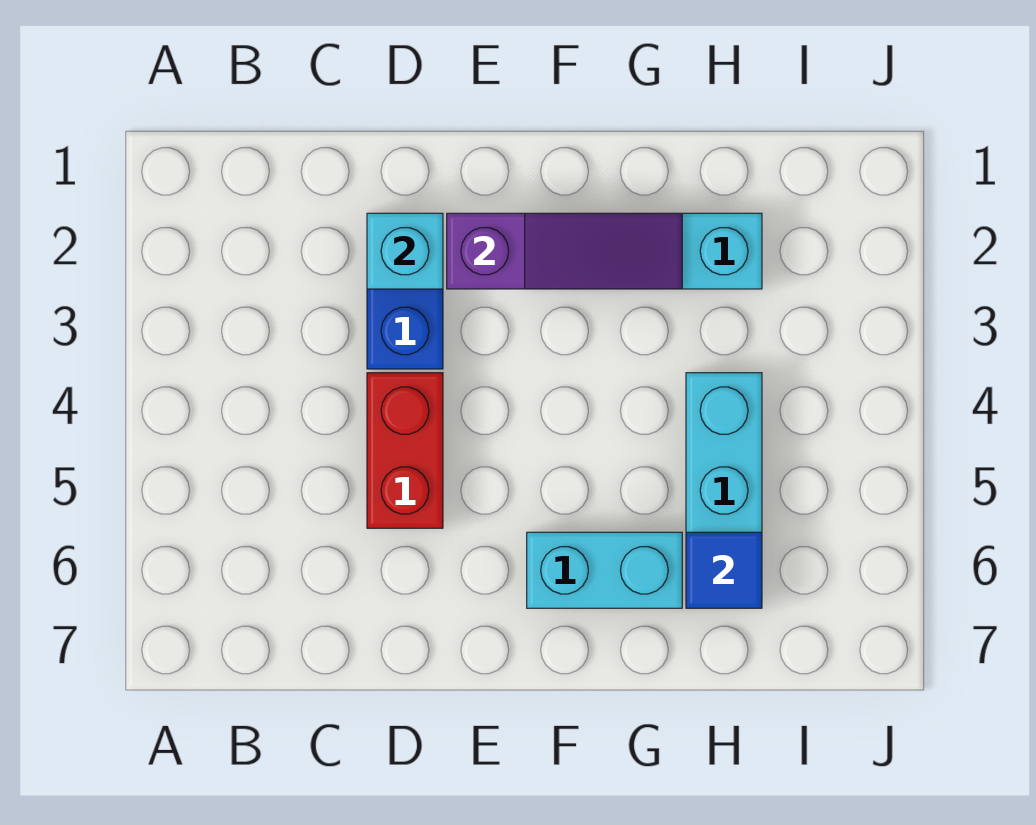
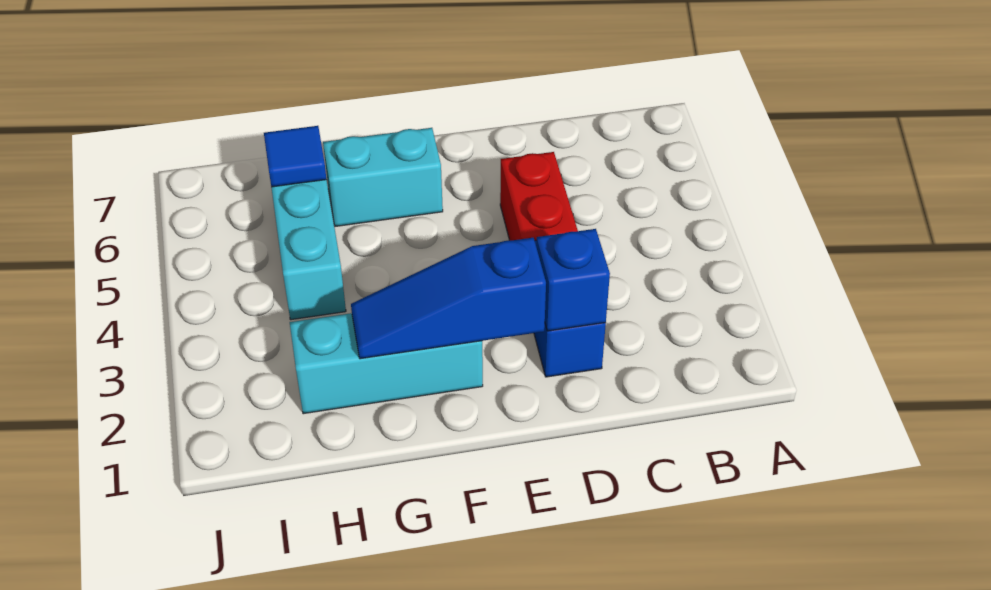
cyan brick D2 level 2 -> blue brick D2 level 2
purple slope E2:G2 level 2 top E -> blue slope E2:G2 level 2 top E

